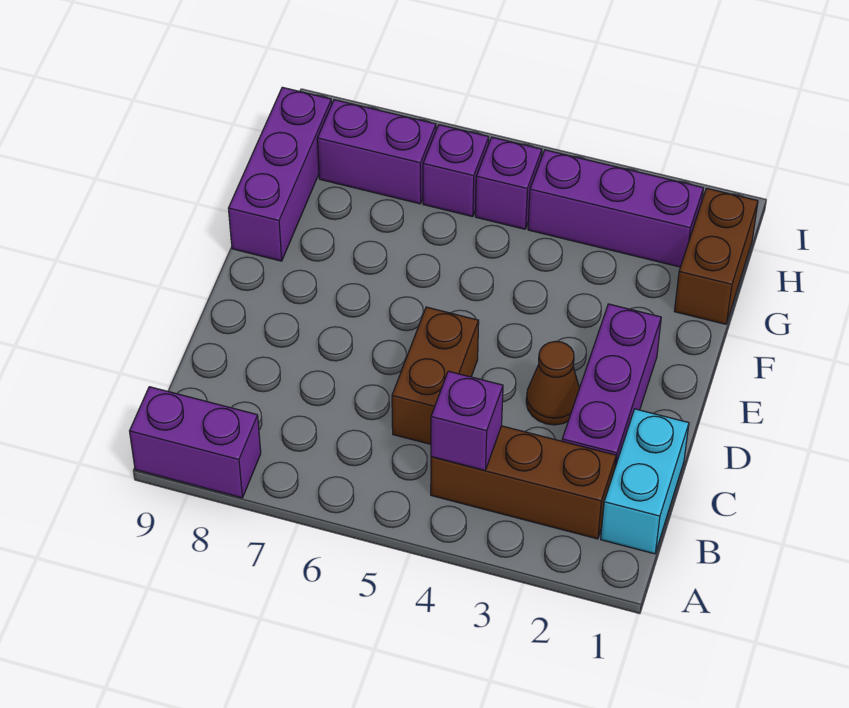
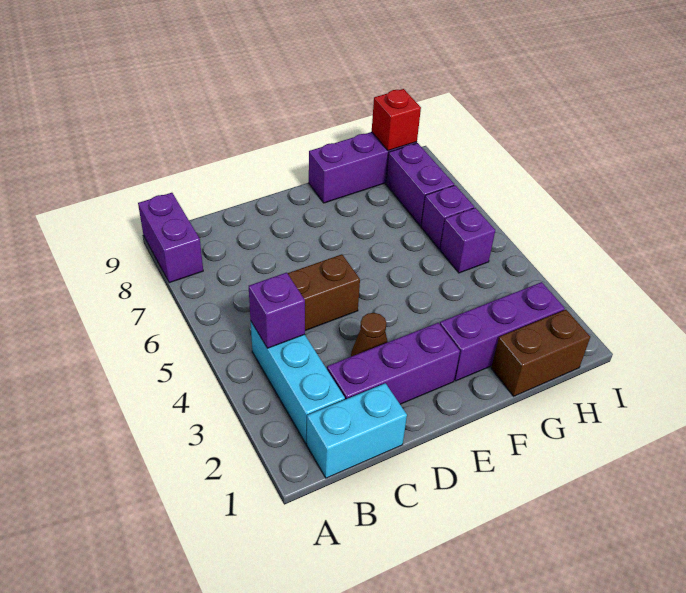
brown brick B2:B4 level 1 -> cyan brick B2:B4 level 1
purple brick H2:H4 level 1 -> purple brick F2:H2 level 1
none -> red brick H9 level 2

